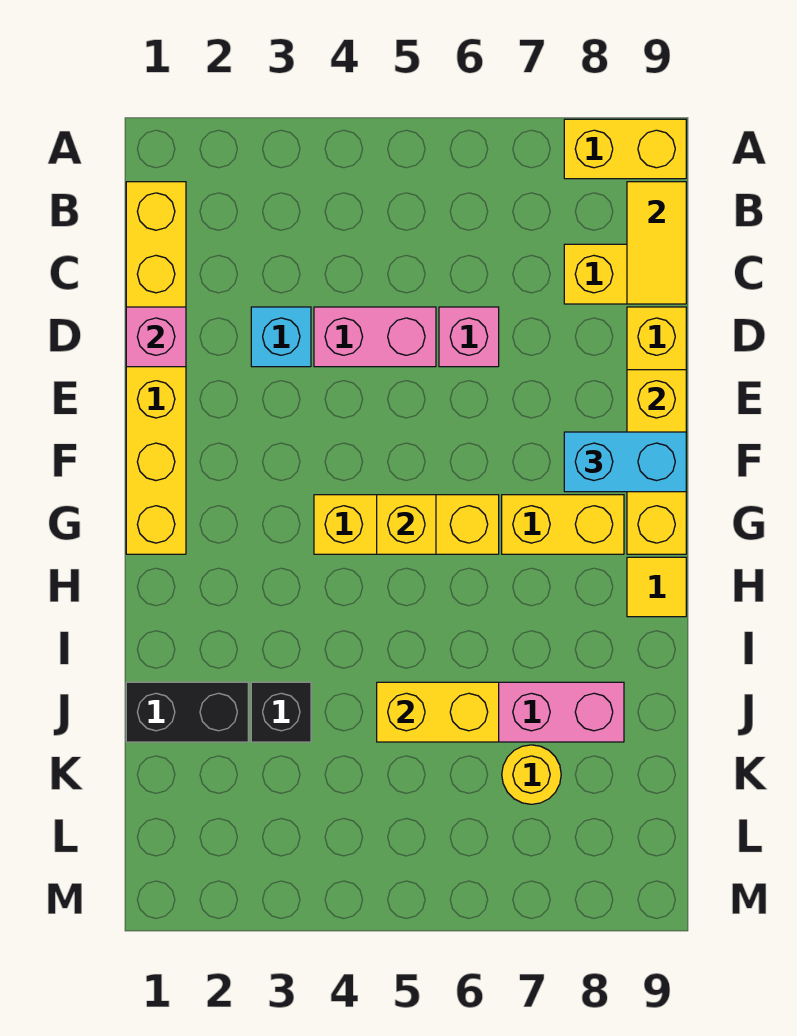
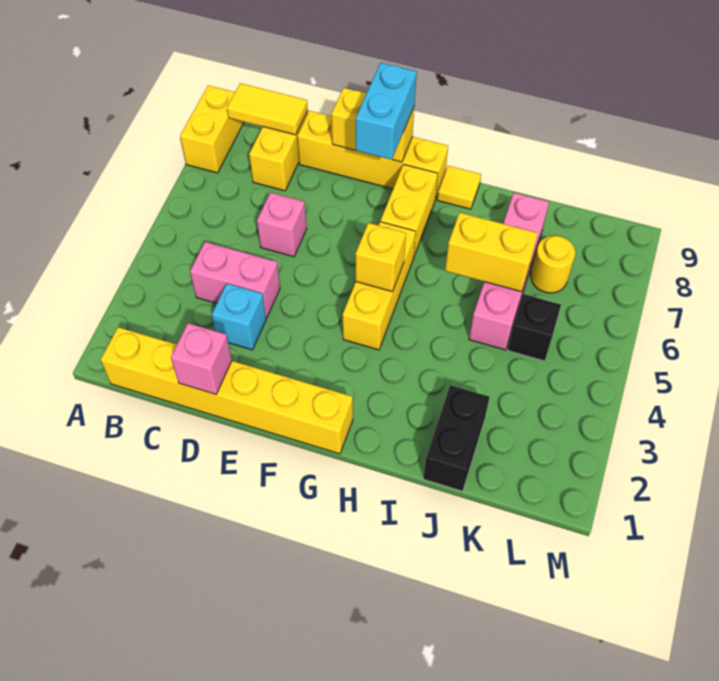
pink brick D4:D5 level 1 -> pink brick C4:D4 level 1
black brick J3 level 1 -> black brick K5 level 1
yellow brick J5:J6 level 2 -> yellow brick I6:J6 level 2

